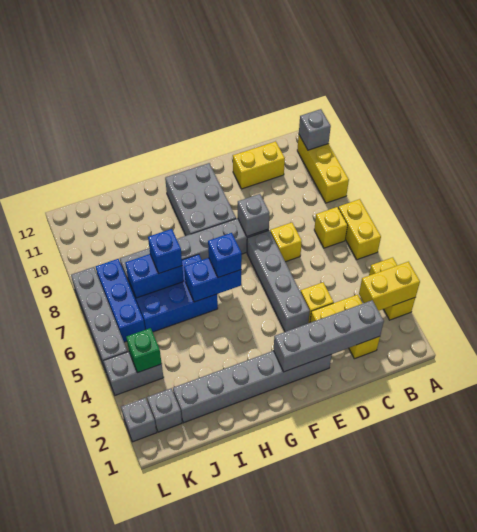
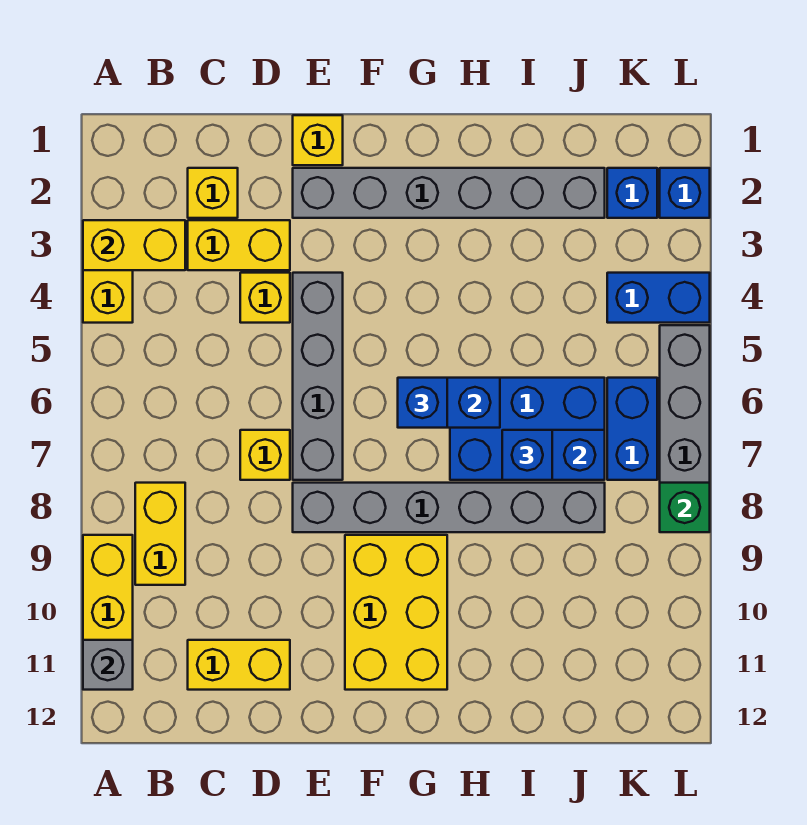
yellow brick A6:A7 level 1 -> yellow brick B8:B9 level 1
yellow brick B7 level 1 -> yellow brick E1 level 1
grey brick C2:F2 level 2 -> none
grey brick E8 level 2 -> none
grey brick F9:G11 level 1 -> yellow brick F9:G11 level 1
grey brick K2 level 1 -> blue brick K2 level 1
grey brick K4:L4 level 1 -> blue brick K4:L4 level 1
green brick K4 level 2 -> green brick L8 level 2
blue brick K6:K8 level 1 -> blue brick K6:K7 level 1
grey brick L2 level 1 -> blue brick L2 level 1

